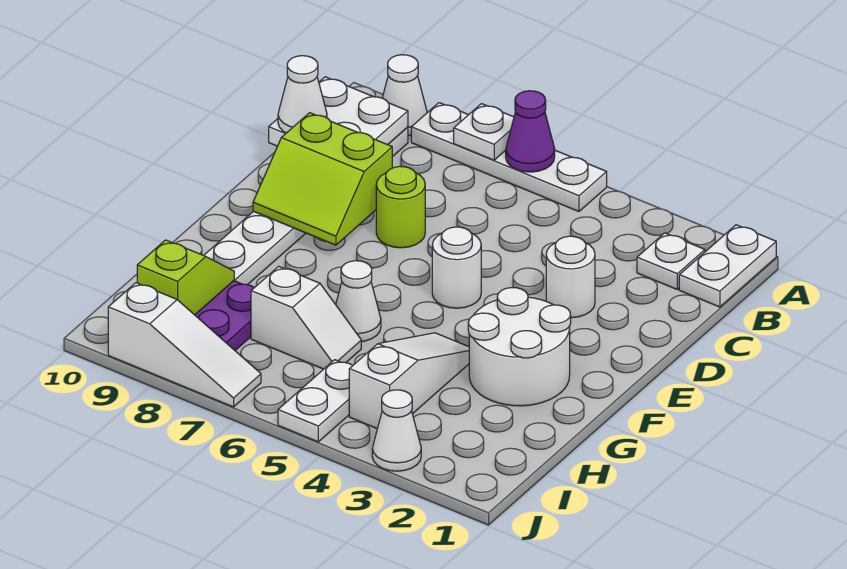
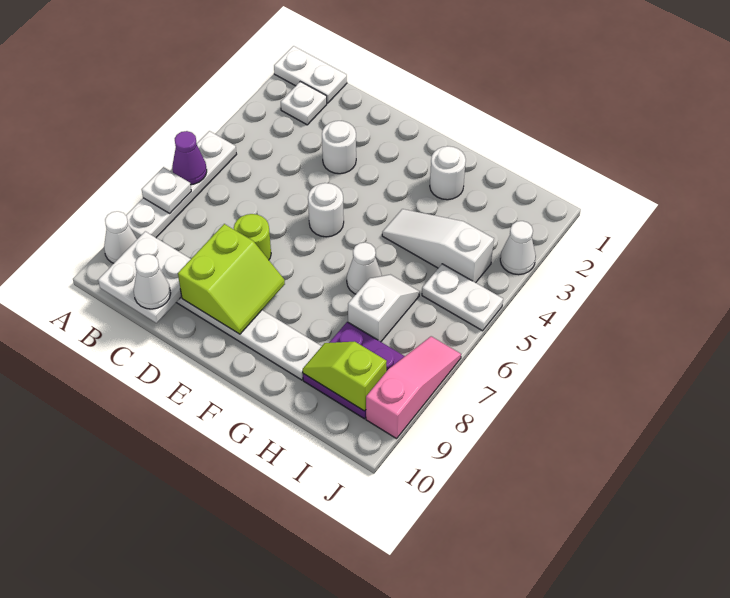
white round brick F2:G3 level 1 -> white round brick G2 level 1
white slope J7:J9 level 1 top 9 -> pink slope J7:J9 level 1 top 9

